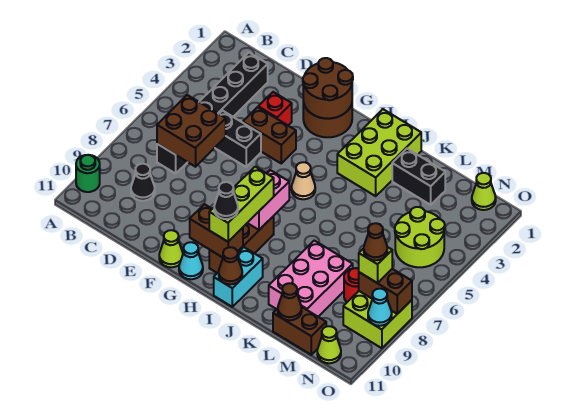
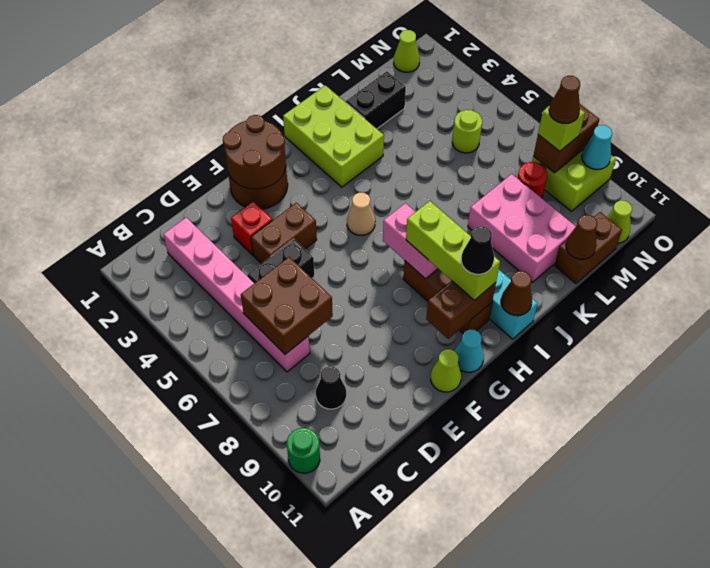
black brick C2:C7 level 1 -> pink brick C2:C7 level 1
lime round brick M4:N5 level 1 -> lime round brick M5 level 1

